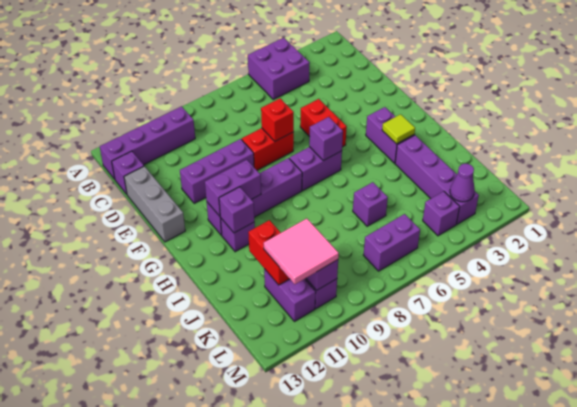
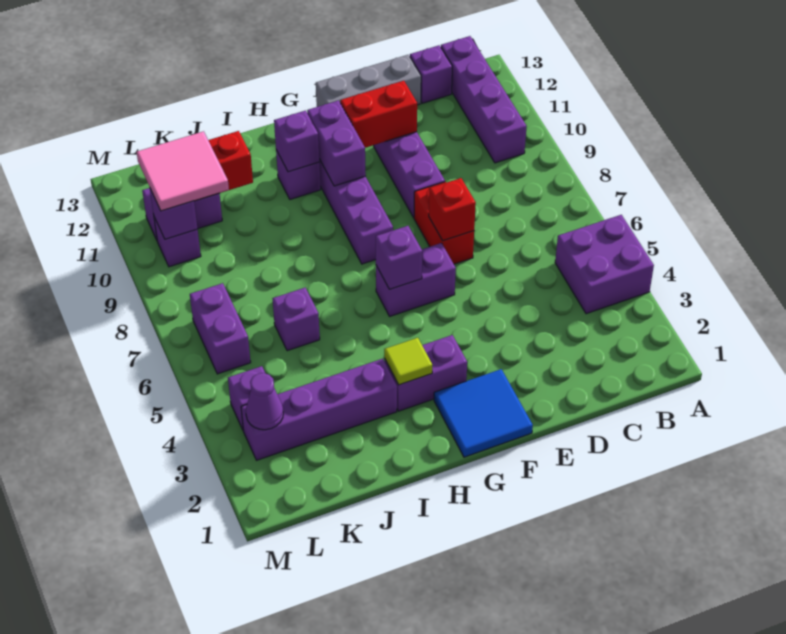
red brick E5:F5 level 1 -> red brick E11:F11 level 2
none -> blue tile F1:G2 level 1
purple brick G6:G7 level 1 -> purple brick F6:G6 level 1

